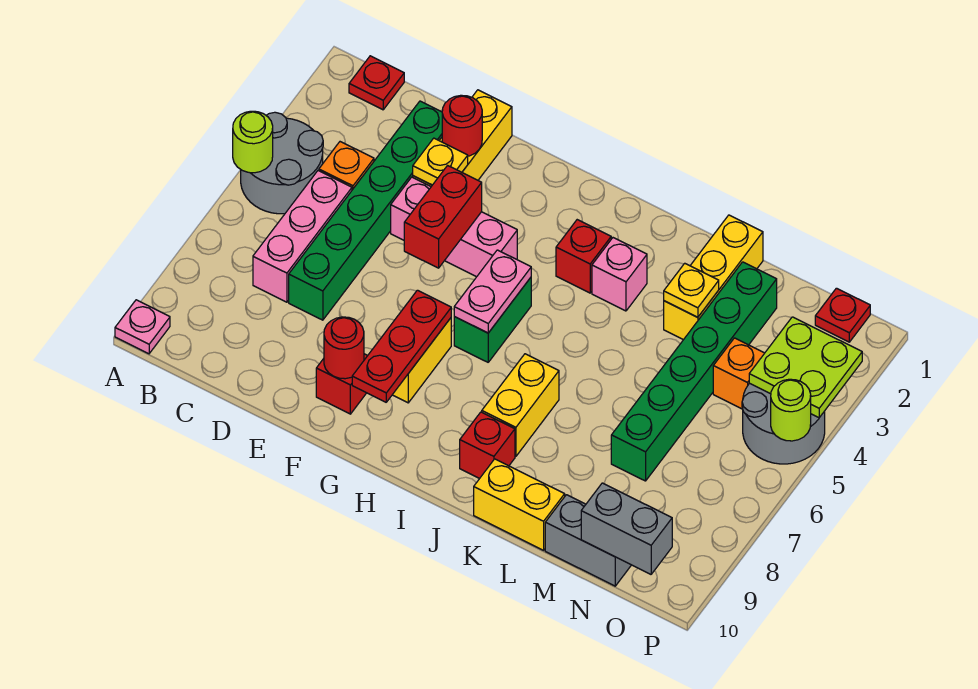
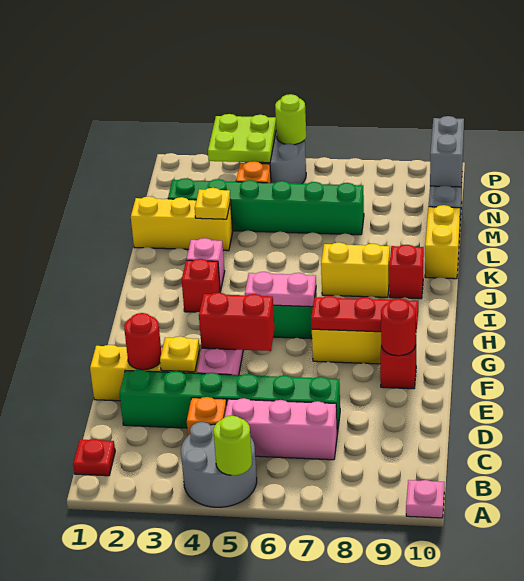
red plate O1 level 1 -> none

